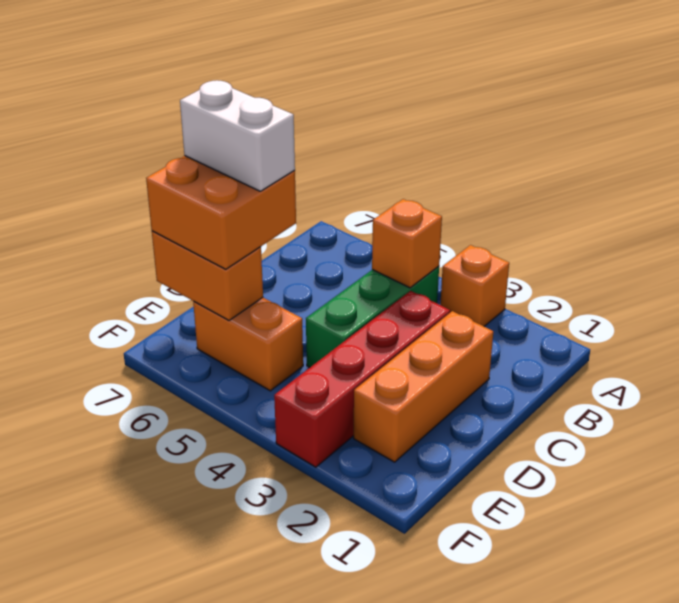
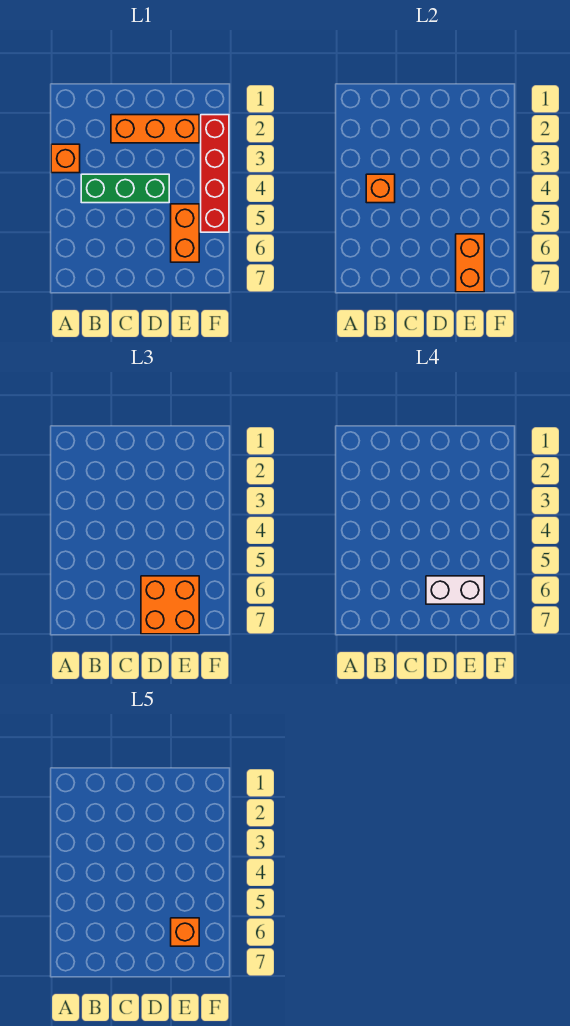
red brick C3:F3 level 1 -> red brick F2:F5 level 1
white brick D6:D7 level 4 -> white brick D6:E6 level 4
none -> orange brick E6 level 5

